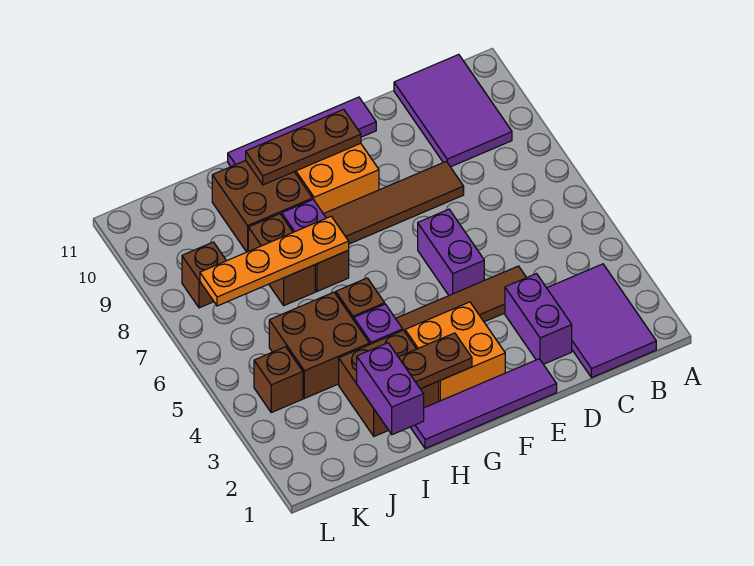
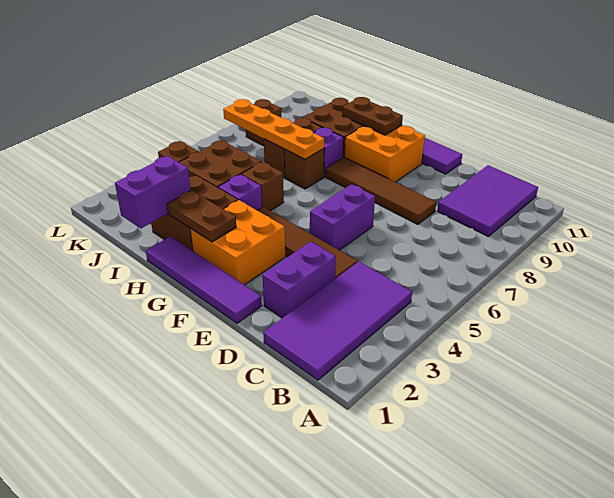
purple tile B1:C3 level 1 -> purple tile B1:C4 level 1
brown plate F10:H10 level 2 -> brown plate G10:H10 level 2

